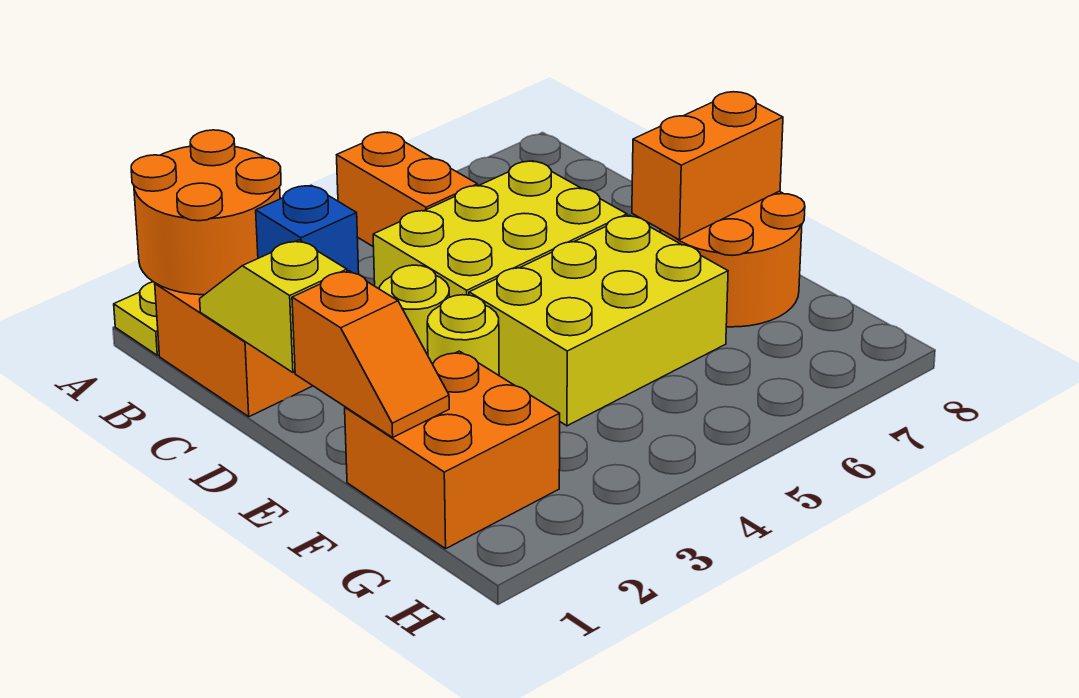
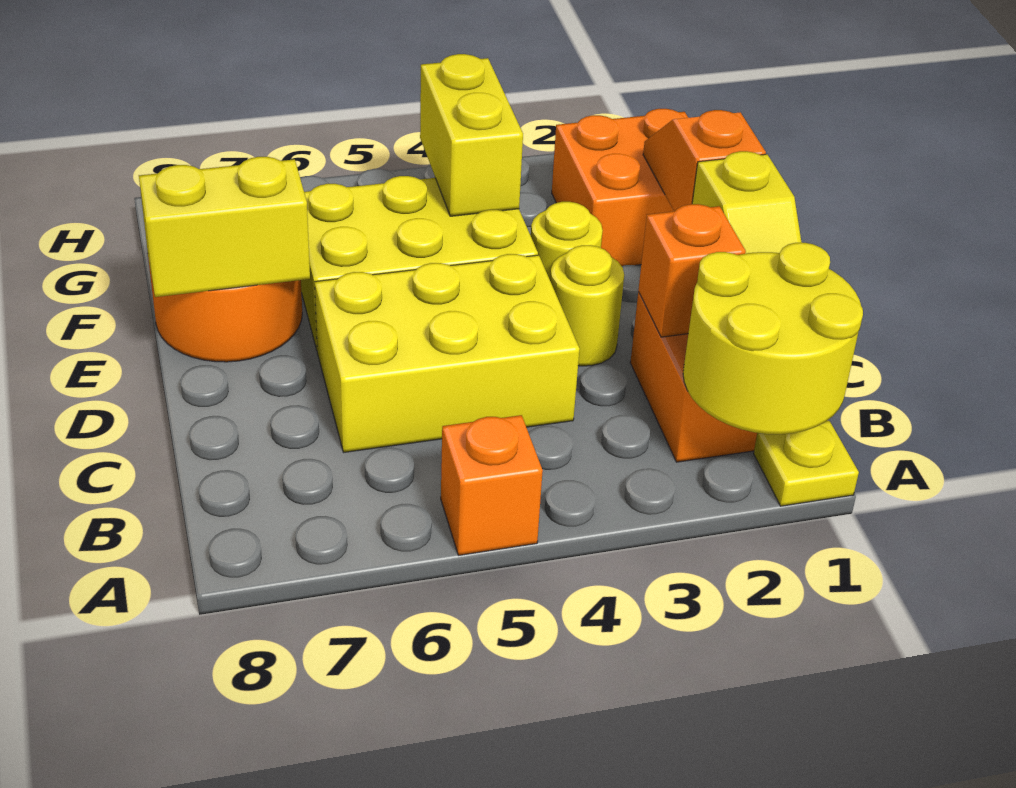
orange round brick A1:B2 level 2 -> yellow round brick A1:B2 level 2
orange brick A5:B5 level 1 -> orange brick A5 level 1
blue brick C2 level 2 -> orange brick C2 level 2
orange brick E7:E8 level 2 -> yellow brick E7:E8 level 2
none -> yellow brick F4:G4 level 2

